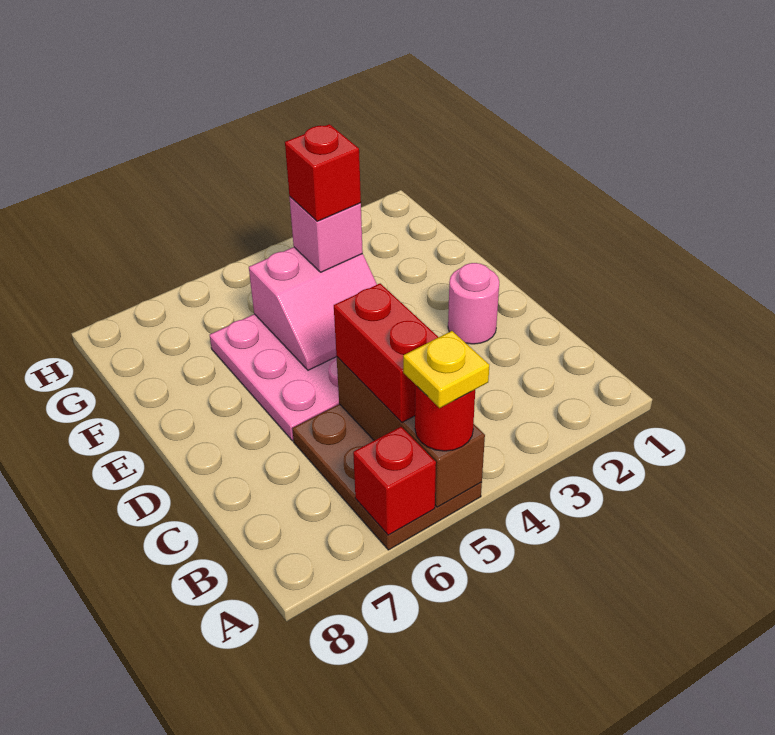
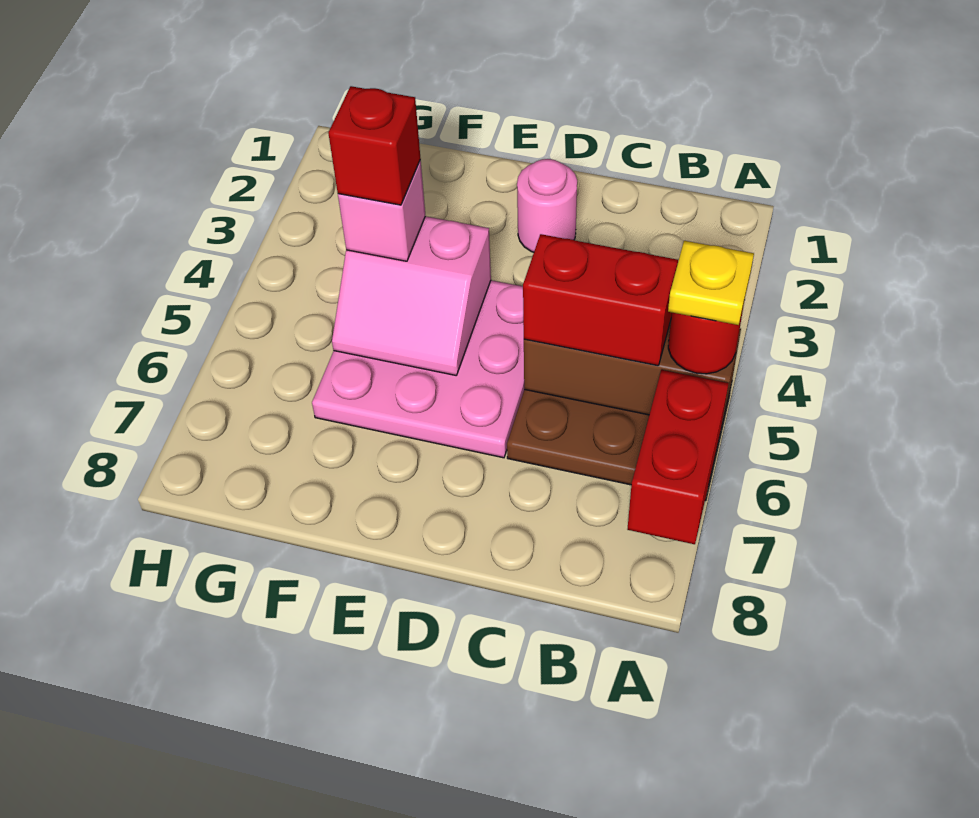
red brick A6 level 2 -> red brick A6:A7 level 2
pink slope E4:F5 level 2 top F -> pink slope E4:F5 level 2 top 4

